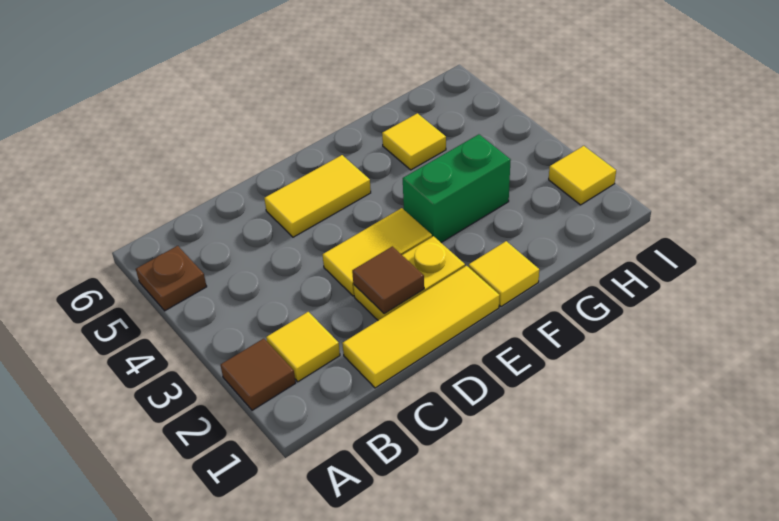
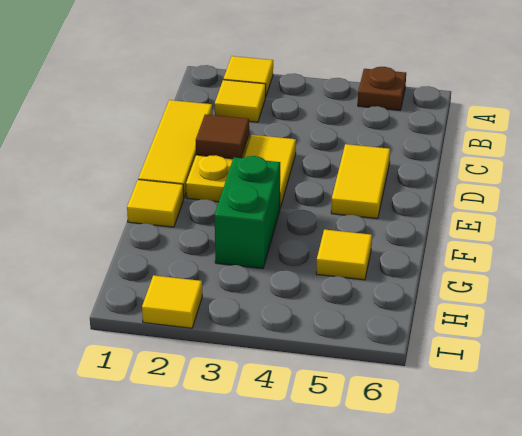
brown tile A2 level 1 -> yellow tile A2 level 1

